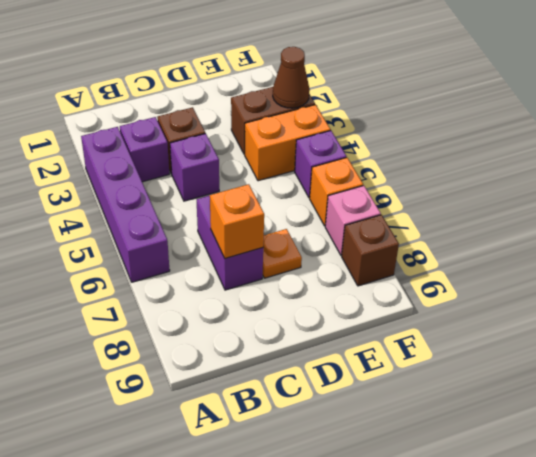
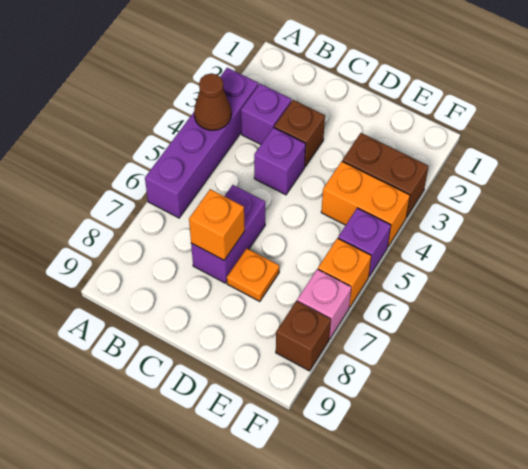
brown cone F3 level 2 -> brown cone A4 level 2

